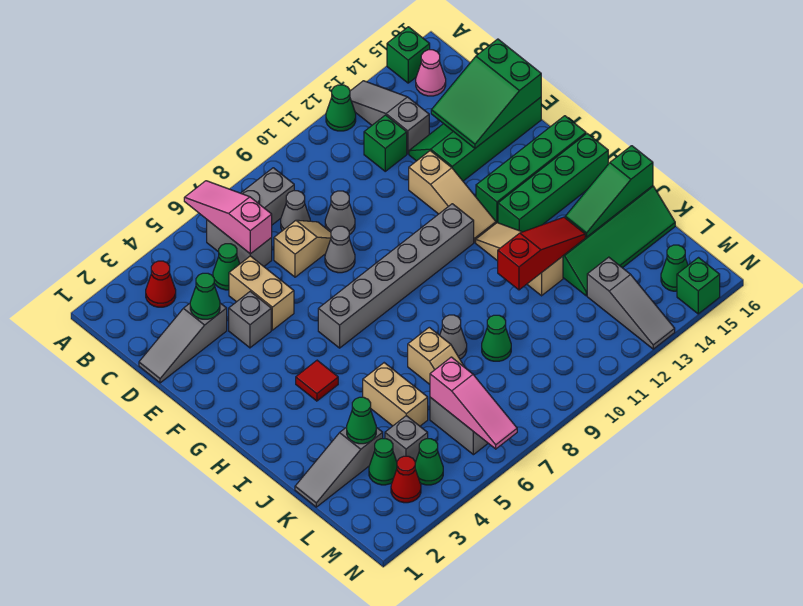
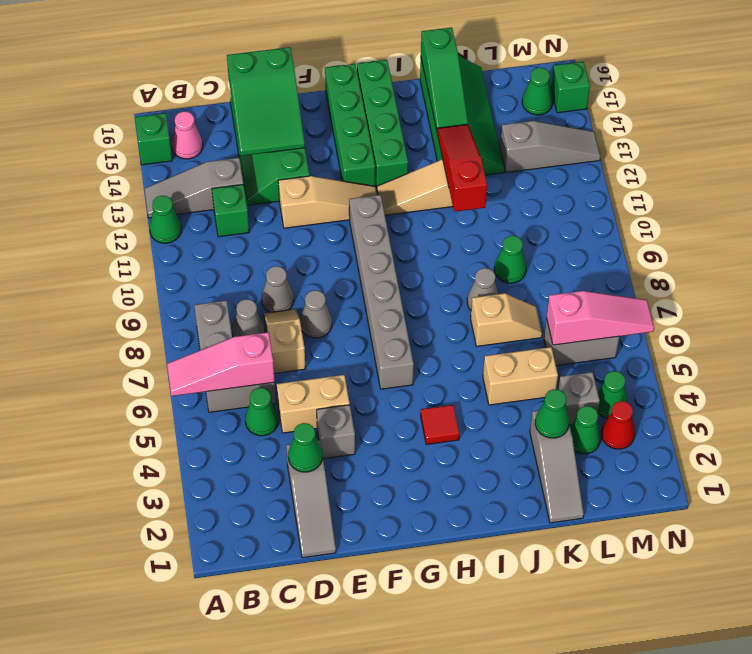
red cone B3 level 1 -> none

